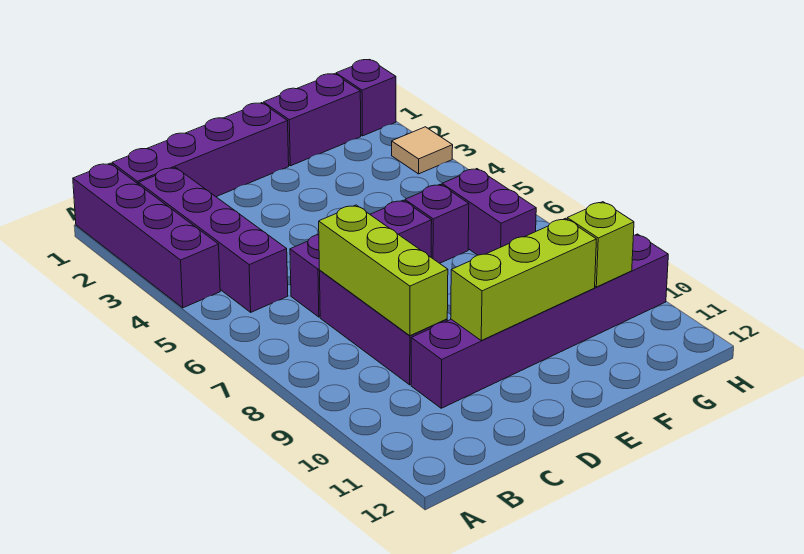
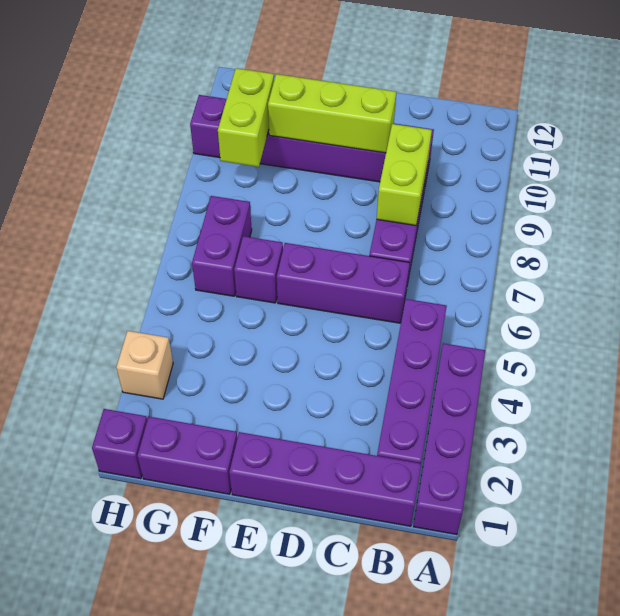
lime brick C7:C9 level 2 -> lime brick C8:C9 level 2
lime brick G10 level 2 -> lime brick G9:G10 level 2
tan tile H3 level 1 -> tan brick H3 level 1

